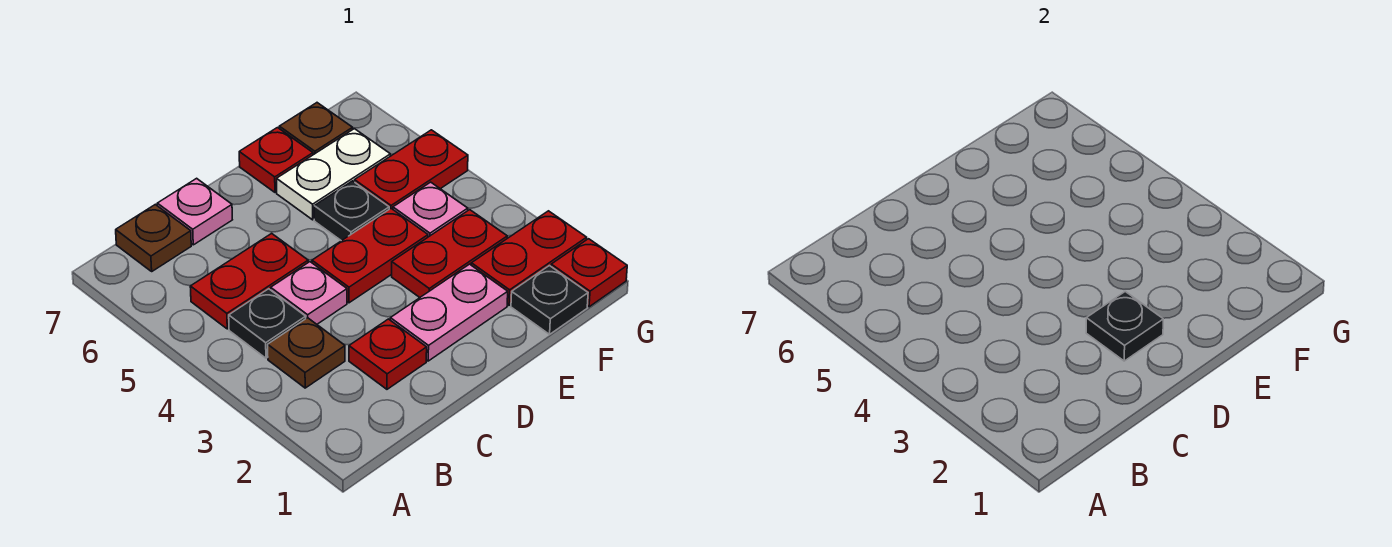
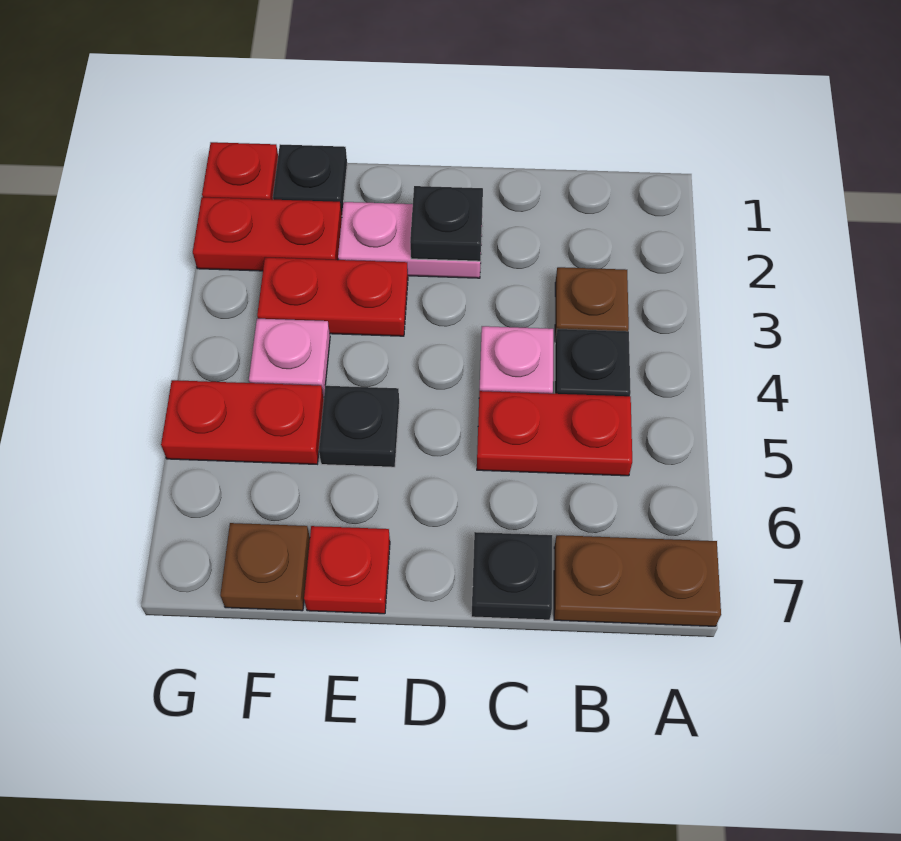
brown plate B7 level 1 -> brown plate A7:B7 level 1
red plate C2 level 1 -> none
pink plate C7 level 1 -> black plate C7 level 1
red plate D4:E4 level 1 -> none
white plate E6:F6 level 1 -> none

